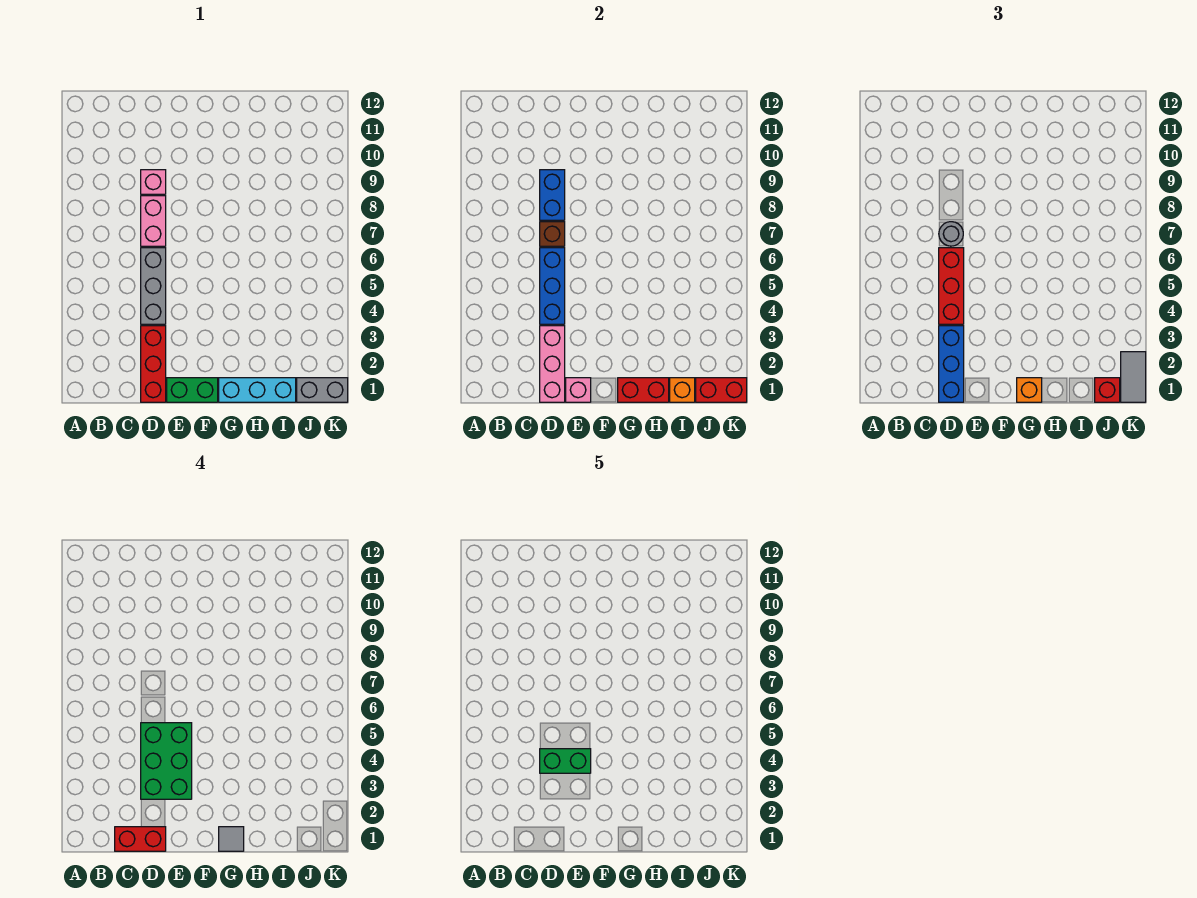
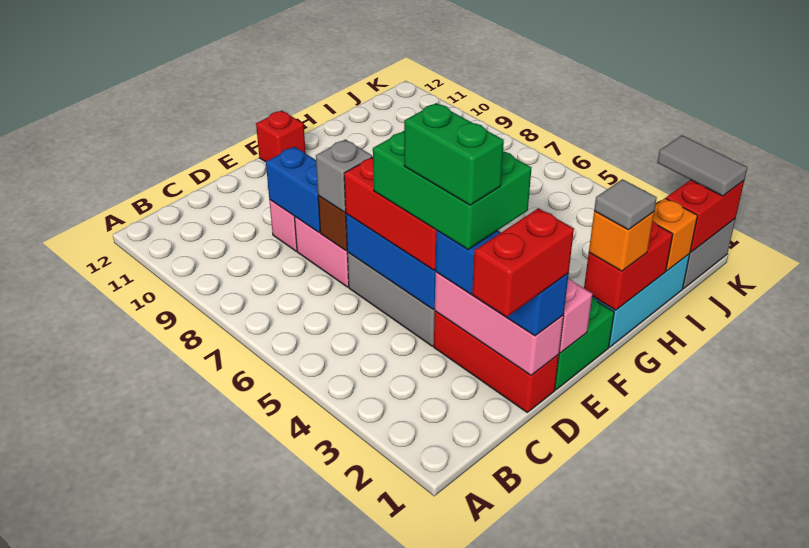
green brick D4:E4 level 5 -> green brick D3:D4 level 5
grey round brick D7 level 3 -> grey brick D7 level 3
red brick J1 level 3 -> red brick F12 level 1

